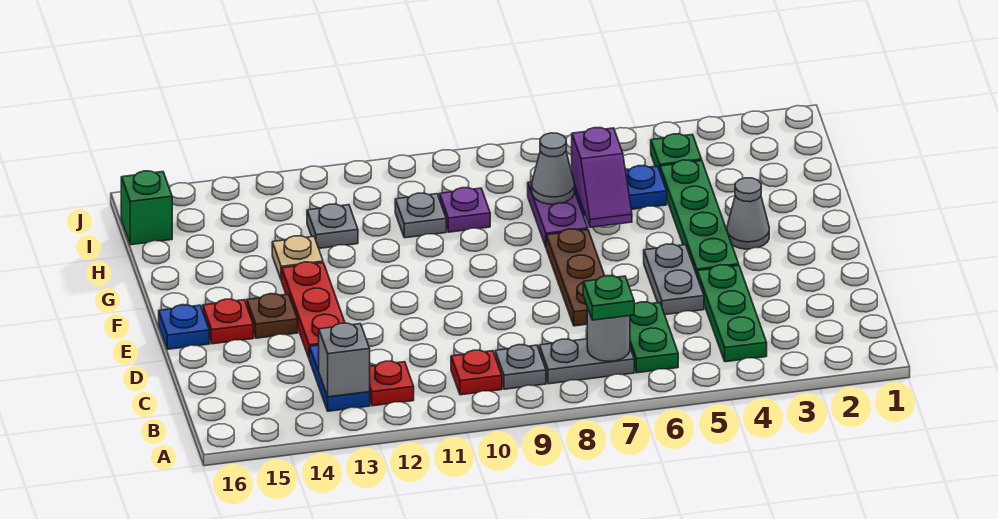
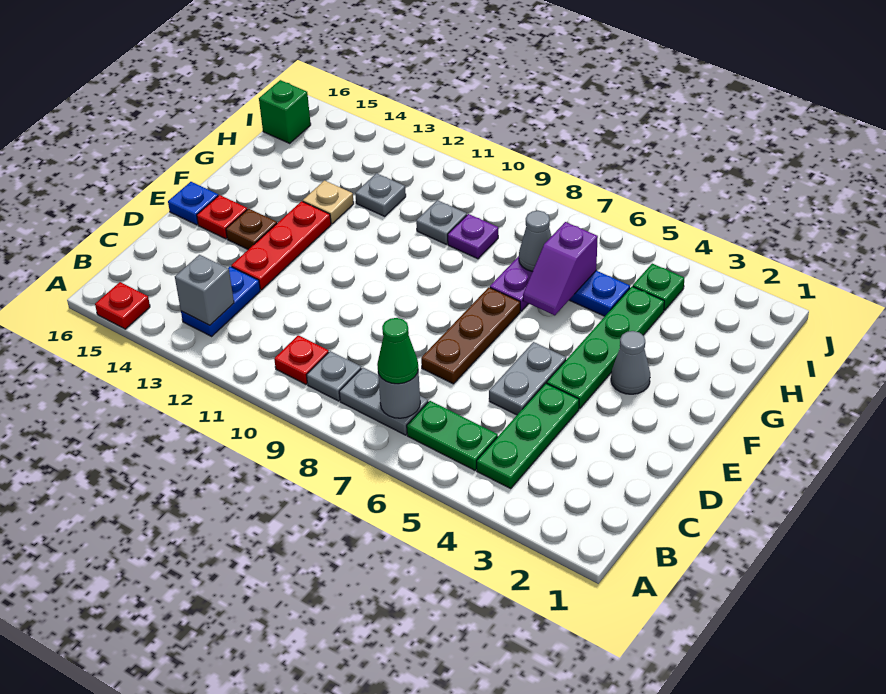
green plate B6:C6 level 1 -> green plate B5:B6 level 1
green plate B7 level 3 -> green cone B7 level 3
red plate B12 level 1 -> red plate A15 level 1

